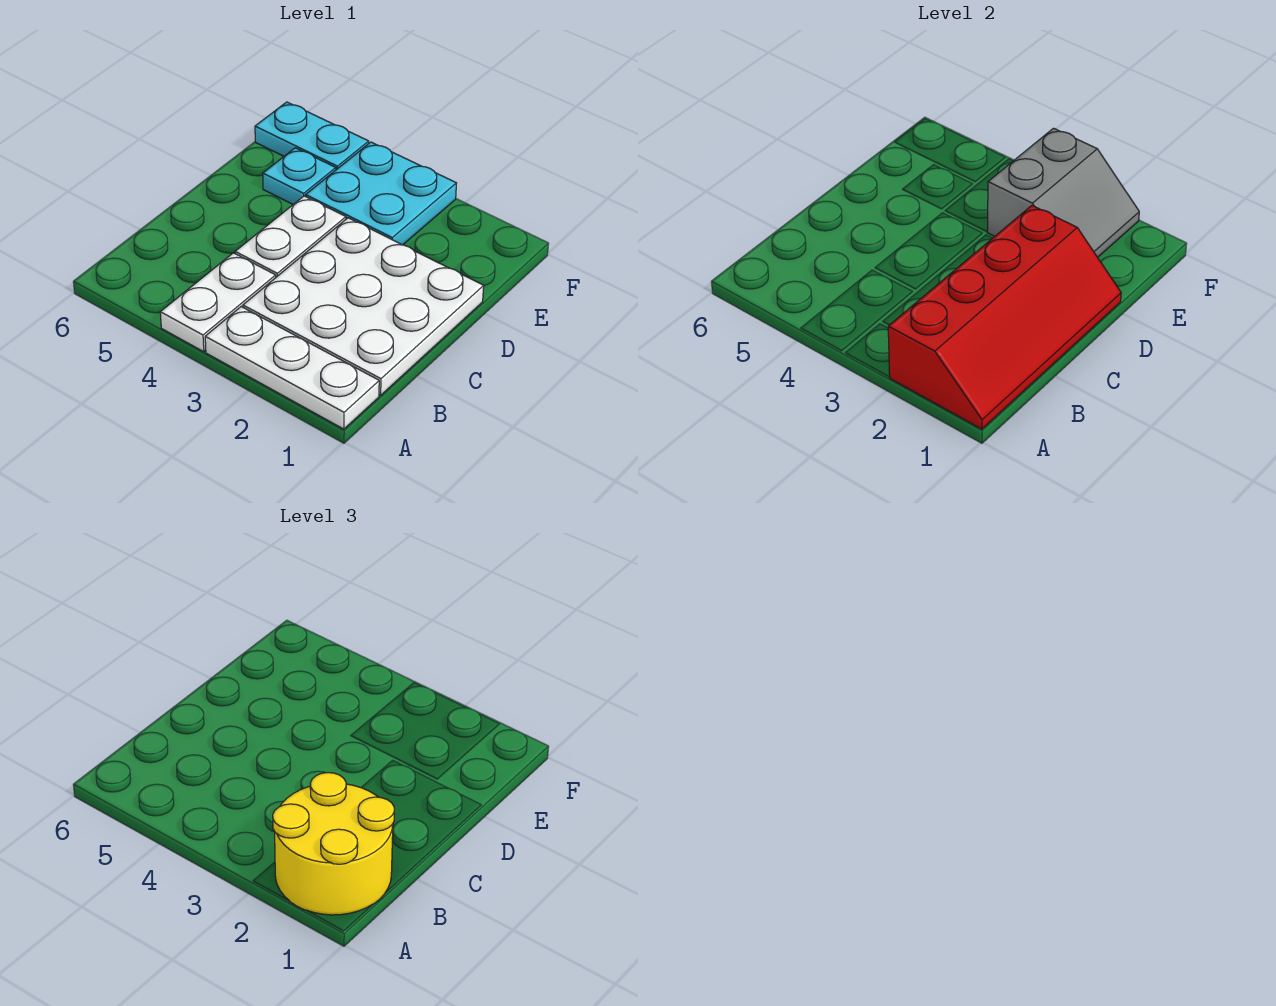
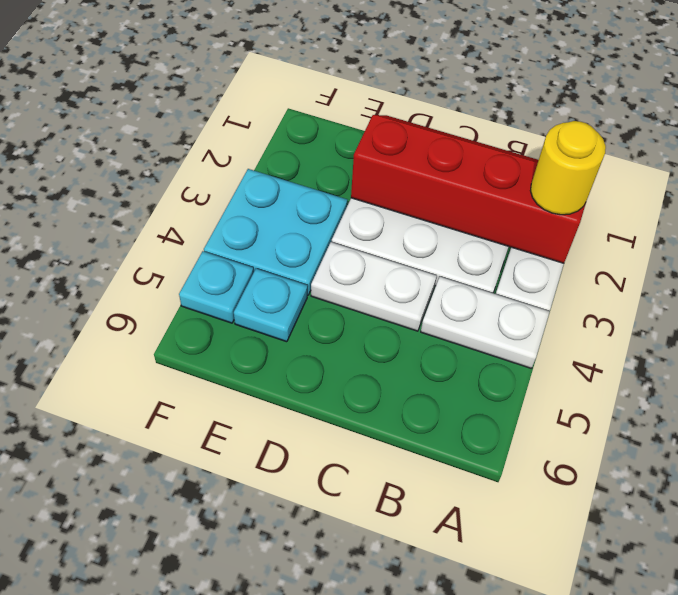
yellow round brick A1:B2 level 3 -> yellow round brick A2 level 3
grey slope E2:F3 level 2 top 3 -> none
cyan plate F5:F6 level 1 -> cyan plate F5 level 1

